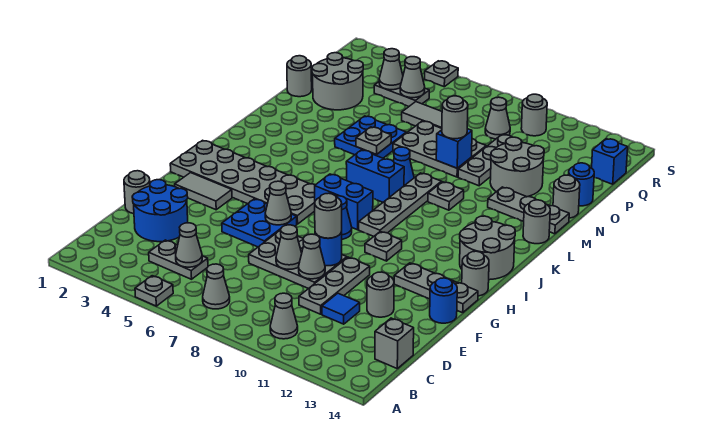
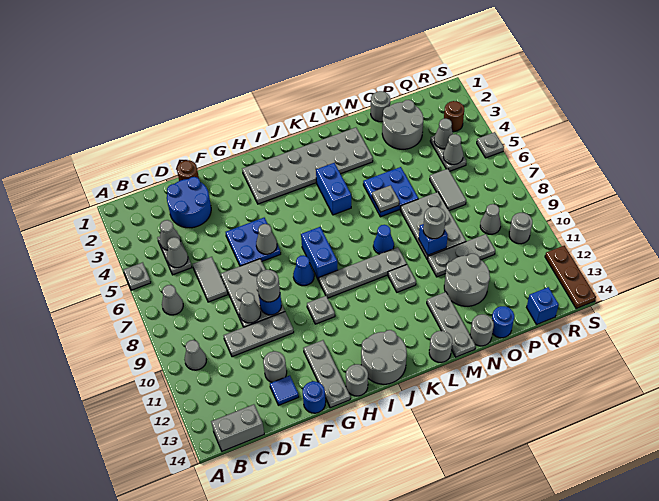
grey brick C14 level 1 -> grey brick B14:C14 level 1
blue tile D11 level 1 -> blue tile E13 level 1
grey round brick E1 level 1 -> brown round brick E1 level 1
grey cone E8 level 2 -> grey cone C4 level 2
grey tile G2:G3 level 1 -> grey tile D6:D7 level 1
grey plate H1:I6 level 1 -> grey plate H2:M3 level 1
blue brick K7:K8 level 1 -> blue brick K4:K5 level 1
none -> brown round brick R3 level 1
none -> brown plate S12:S14 level 1

